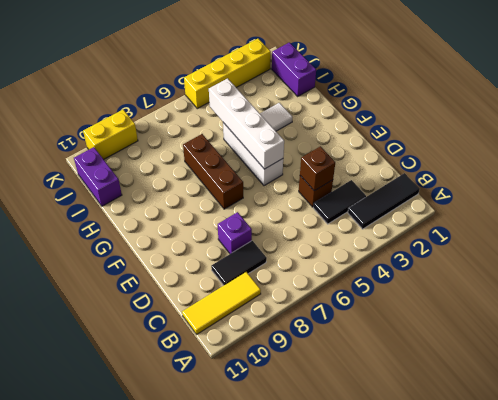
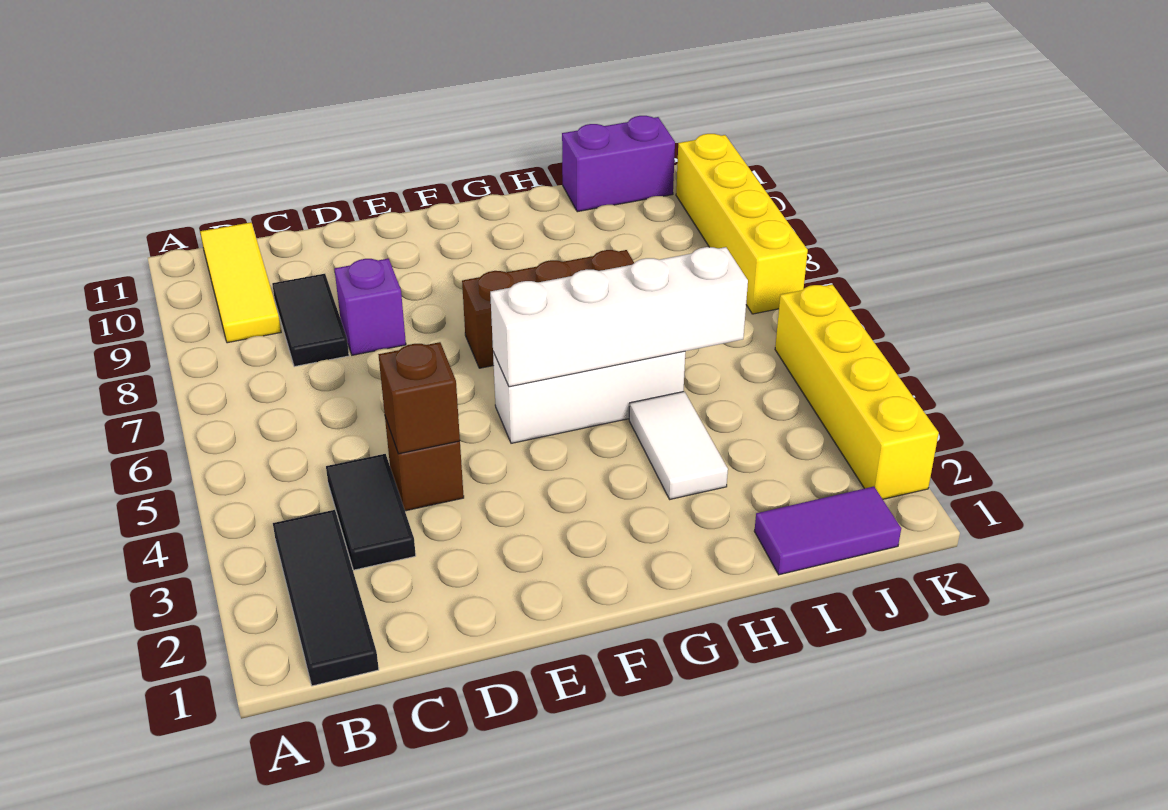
purple brick I1:J1 level 1 -> purple tile I1:J1 level 1
yellow brick K9:K10 level 1 -> yellow brick K7:K10 level 1

